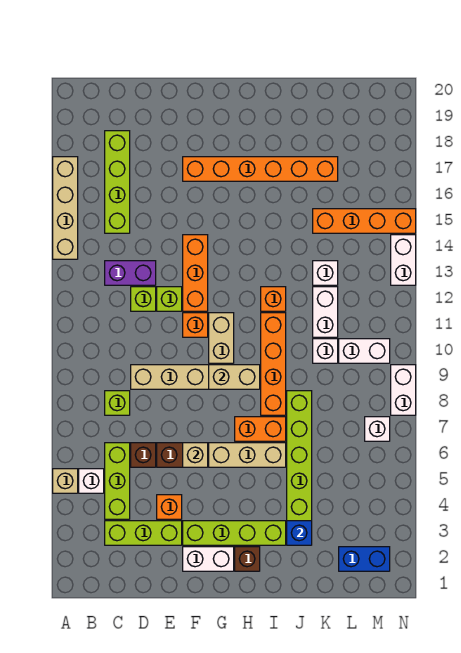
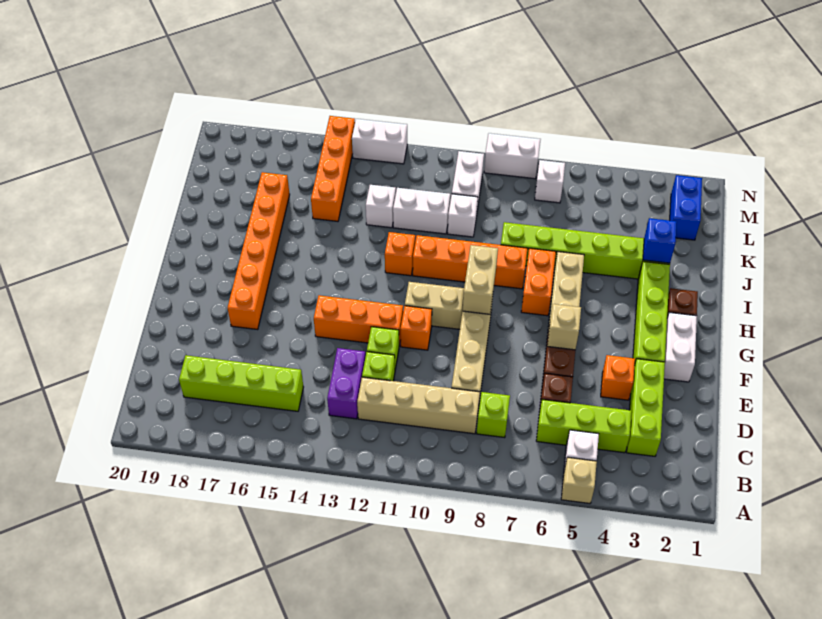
tan brick A14:A17 level 1 -> tan brick C9:C12 level 1

